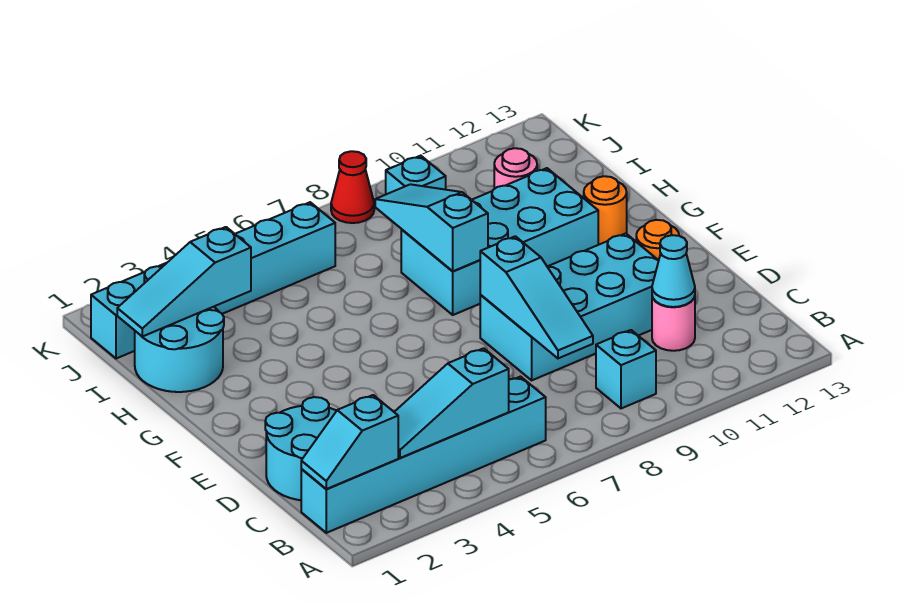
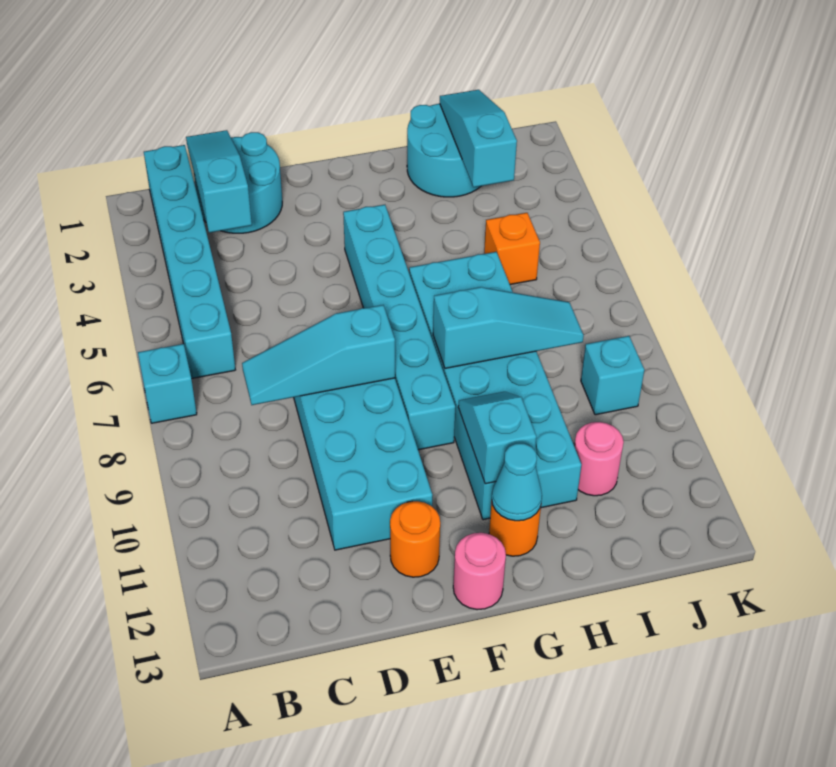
cyan slope B1:B2 level 2 top 2 -> cyan slope G10:G11 level 2 top 11
cyan slope B3:B5 level 2 top 5 -> cyan slope C1:C3 level 2 top 3
cyan brick B9 level 1 -> cyan brick A7 level 1
pink round brick C11 level 1 -> pink round brick F13 level 1
cyan cone C11 level 2 -> cyan cone G12 level 2
cyan brick G8:H11 level 1 -> cyan brick G6:H11 level 1
none -> orange brick I5 level 1
cyan brick J1:J6 level 1 -> cyan brick F4:F9 level 1
red cone K8 level 1 -> none

